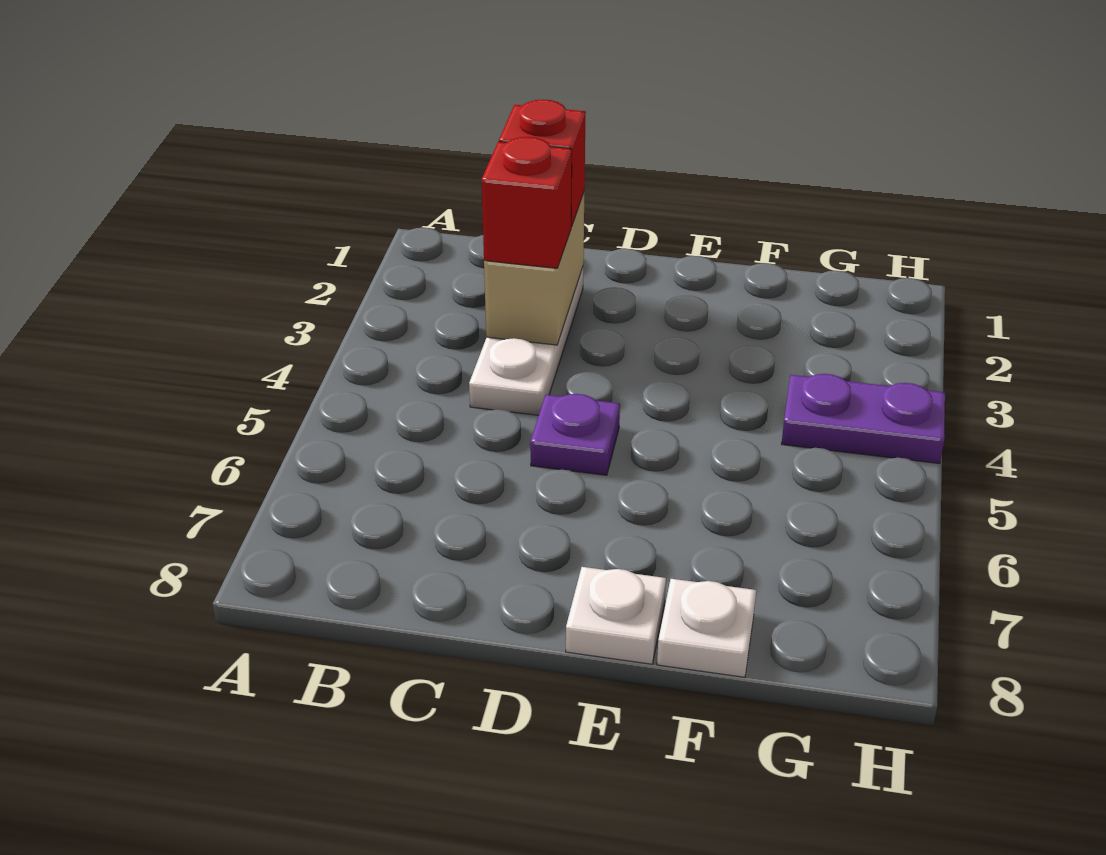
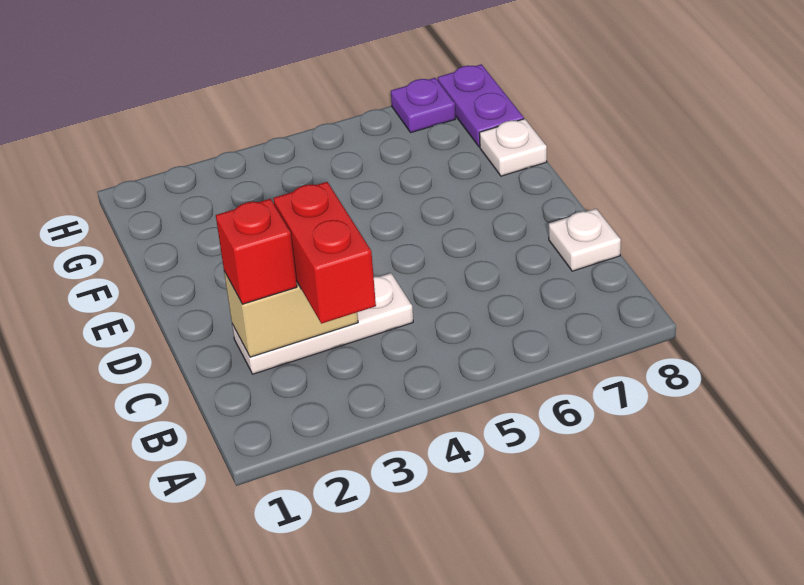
red brick C3 level 3 -> red brick B3:C3 level 3
purple plate D5 level 1 -> purple plate H7 level 1
white plate E8 level 1 -> white plate C8 level 1
purple plate G4:H4 level 1 -> purple plate G8:H8 level 1

